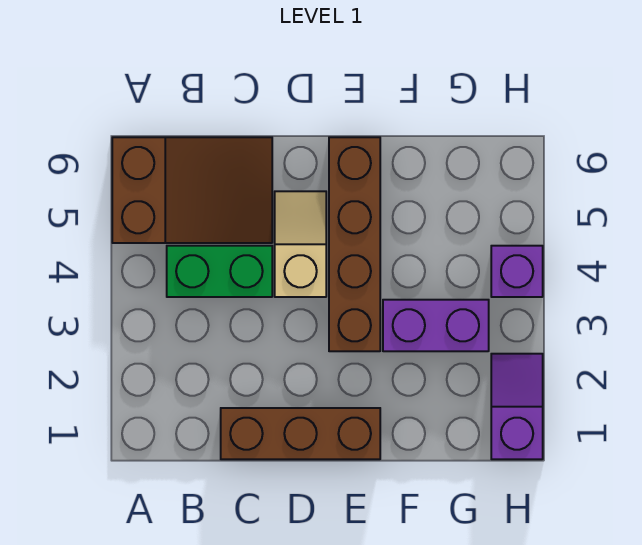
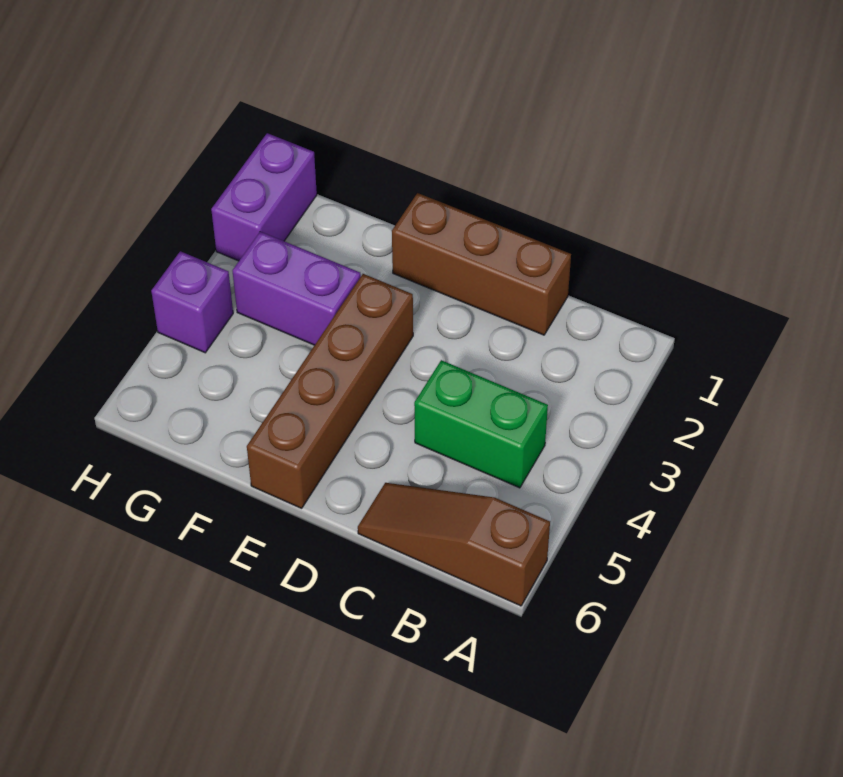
brown slope A5:C6 level 1 top A -> brown slope A6:C6 level 1 top A
tan slope D4:D5 level 1 top 4 -> none
purple slope H1:H2 level 1 top 1 -> purple brick H1:H2 level 1

